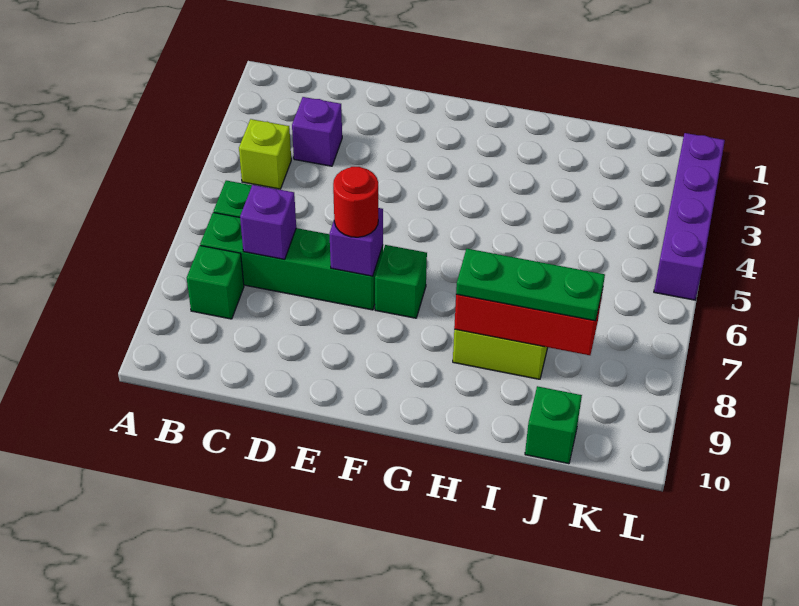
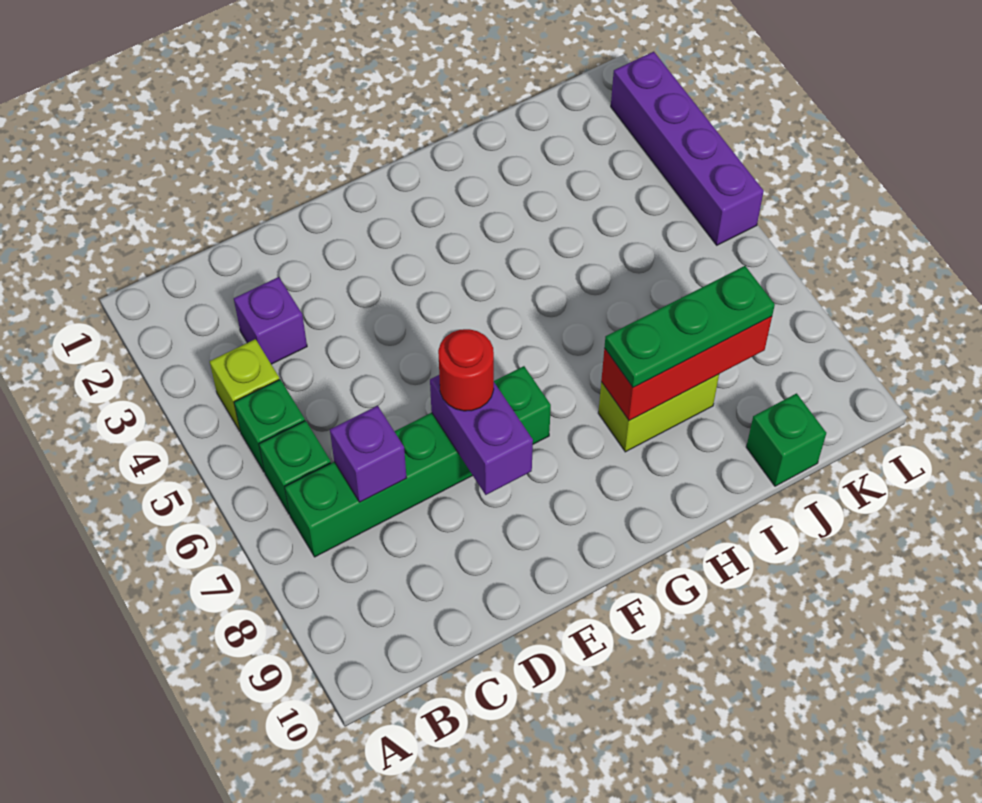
green brick B8 level 1 -> green brick B5 level 1
purple brick E7 level 2 -> purple brick E7:E8 level 2

